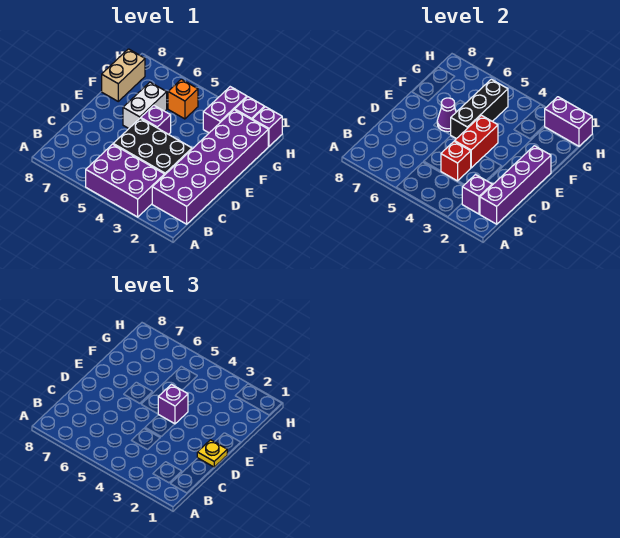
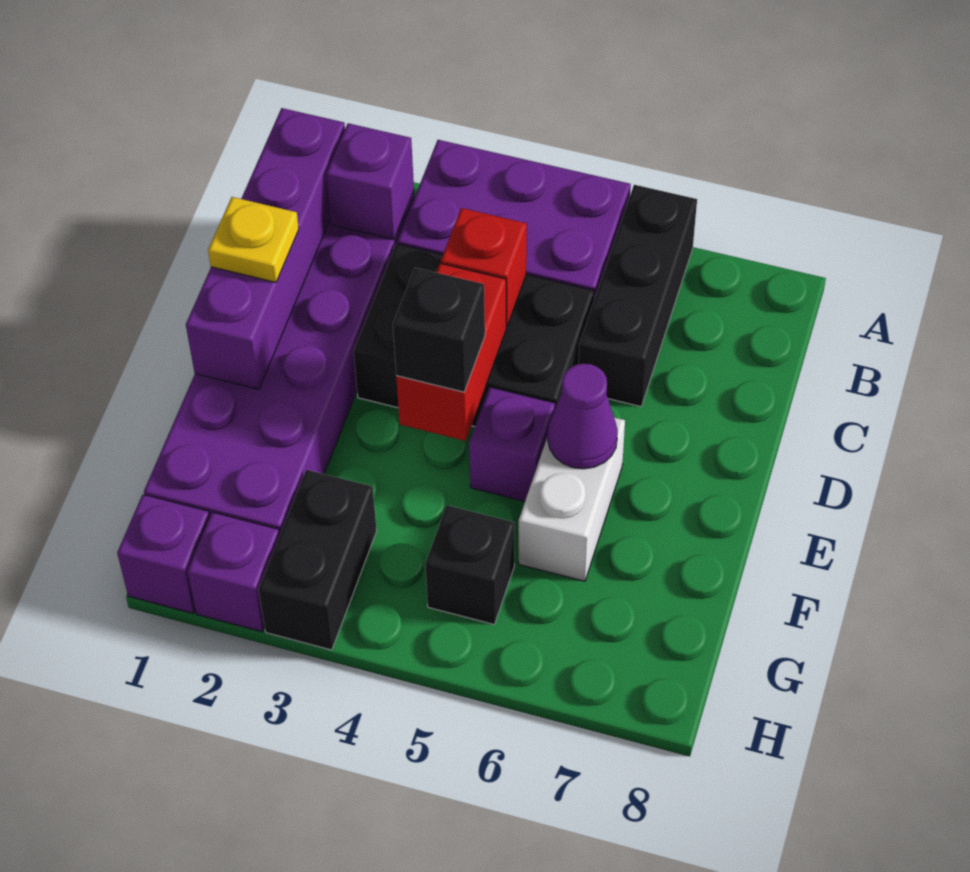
purple brick E4 level 3 -> black brick E4 level 3
black brick E5:G5 level 2 -> black brick A6:C6 level 1
tan brick F8:G8 level 1 -> none
purple brick G3:H3 level 1 -> black brick G3:H3 level 1
orange brick G5 level 1 -> black brick G5 level 1
purple brick H1:H2 level 2 -> none

